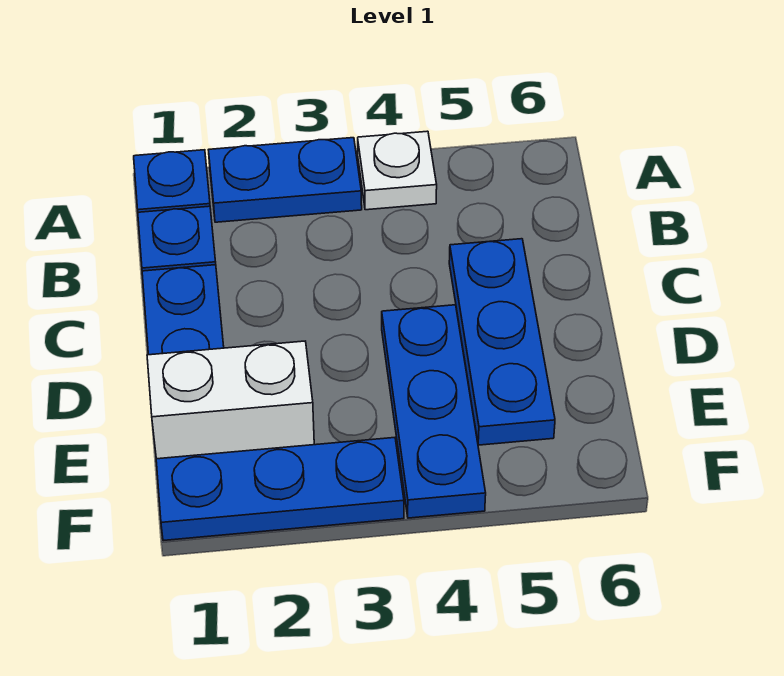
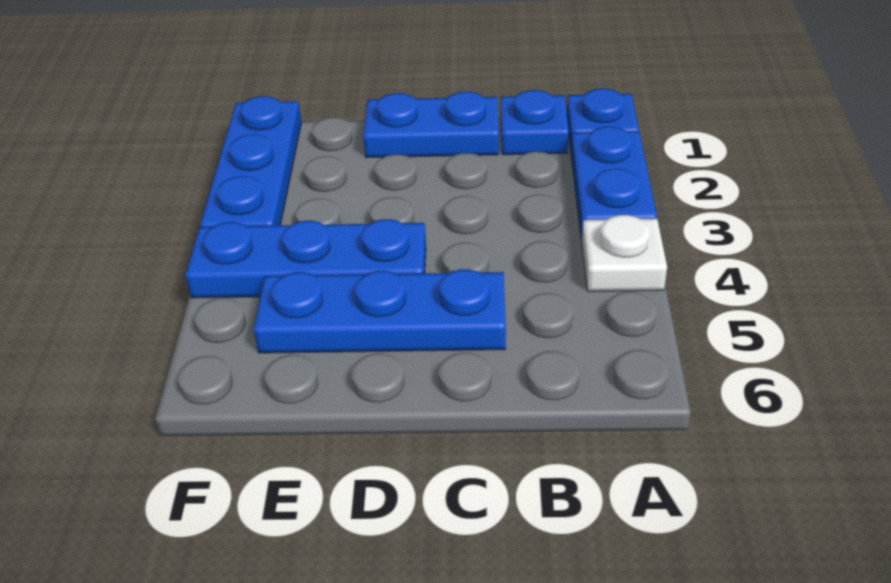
white brick E1:E2 level 1 -> none

